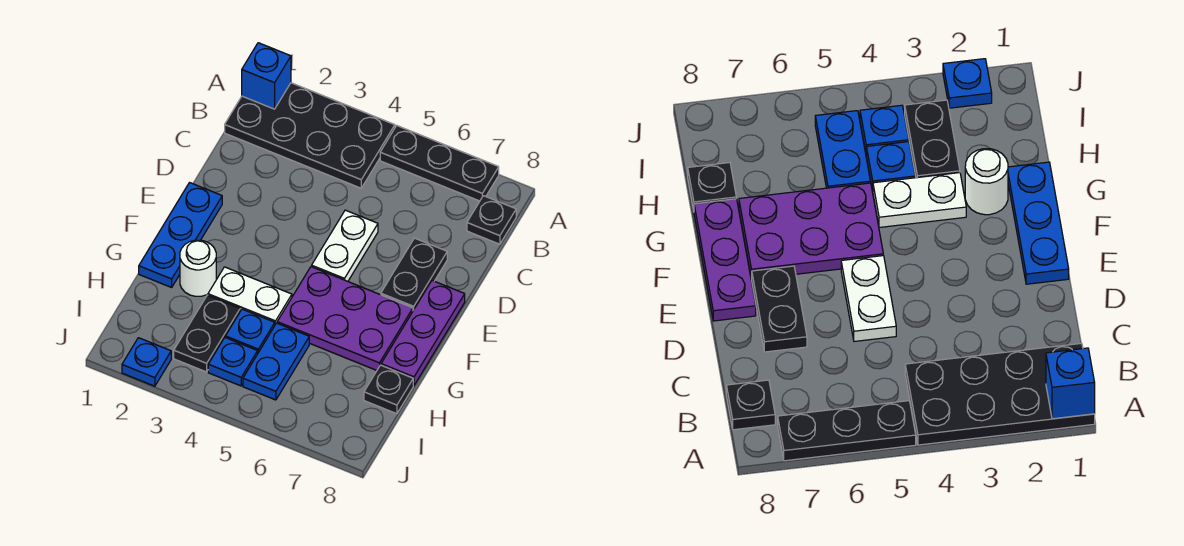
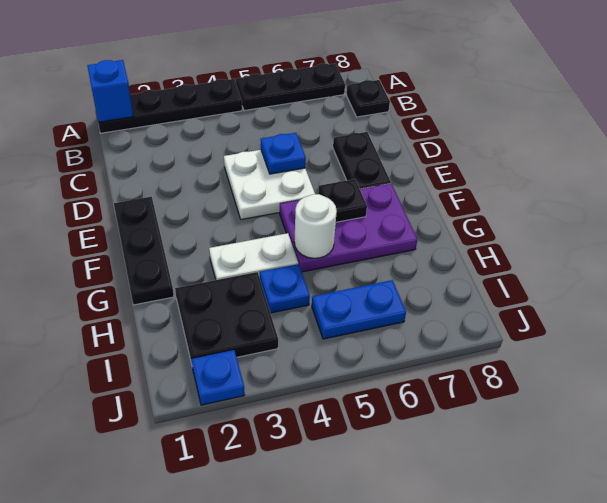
black plate A1:B4 level 1 -> black plate A1:A4 level 1
white plate D5:E5 level 1 -> white plate D4:E5 level 1
blue plate E1:G1 level 1 -> black plate E1:G1 level 1
purple plate E8:G8 level 1 -> none
white round brick G2 level 1 -> white round brick G5 level 2
black plate H3:I3 level 1 -> black plate H2:I3 level 1
blue plate H5:I5 level 1 -> blue plate I5:I6 level 1
black plate H8 level 1 -> black plate F6 level 2
blue plate I4 level 1 -> blue plate D5 level 2

